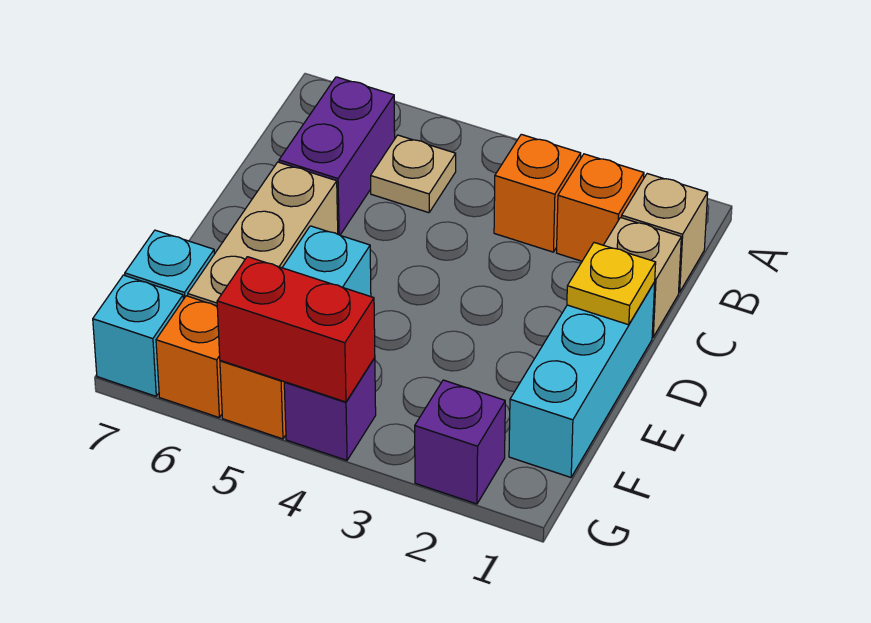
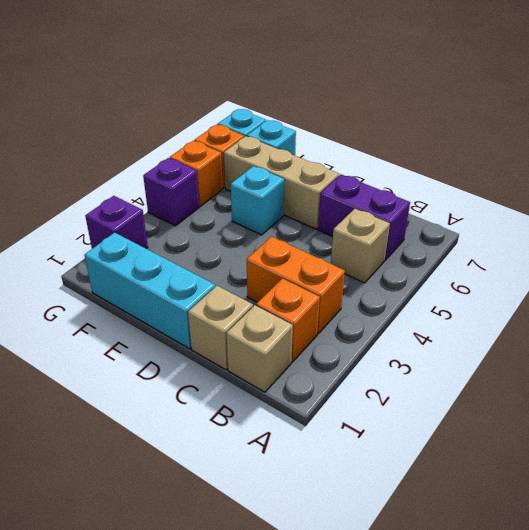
orange brick B3 level 1 -> orange brick B3:C3 level 1
tan plate B5 level 1 -> tan brick B5 level 1
yellow plate D1 level 2 -> none
red brick G4:G5 level 2 -> none

